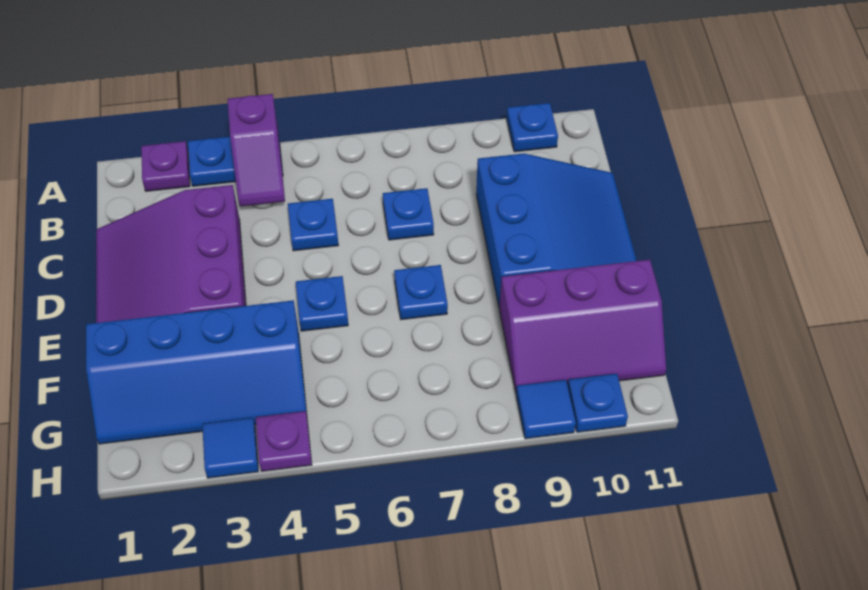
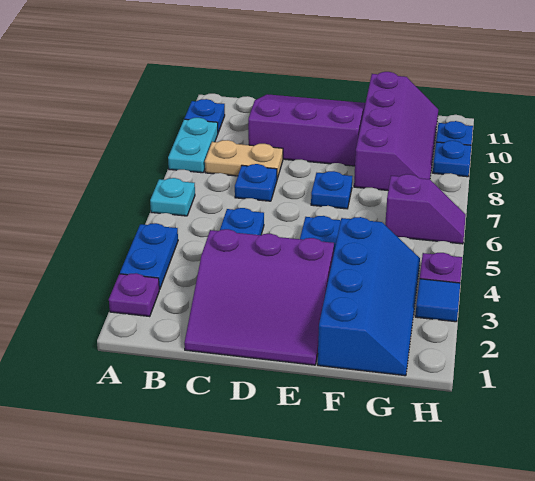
purple slope A4:B4 level 2 top A -> purple slope G6:H6 level 1 top G
none -> cyan plate A6 level 1
none -> cyan plate A8:A9 level 1
none -> tan plate B8:C8 level 1
blue slope C9:E11 level 1 top 9 -> purple slope C9:E11 level 1 top 9
purple slope F9:G11 level 1 top F -> purple slope F8:G11 level 1 top F
blue tile H9 level 1 -> blue plate H9 level 1

